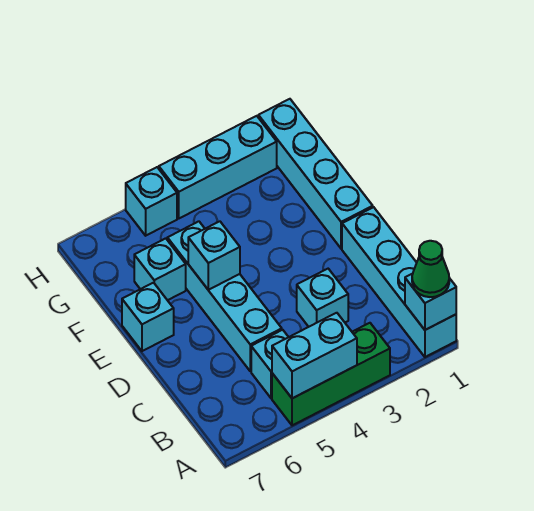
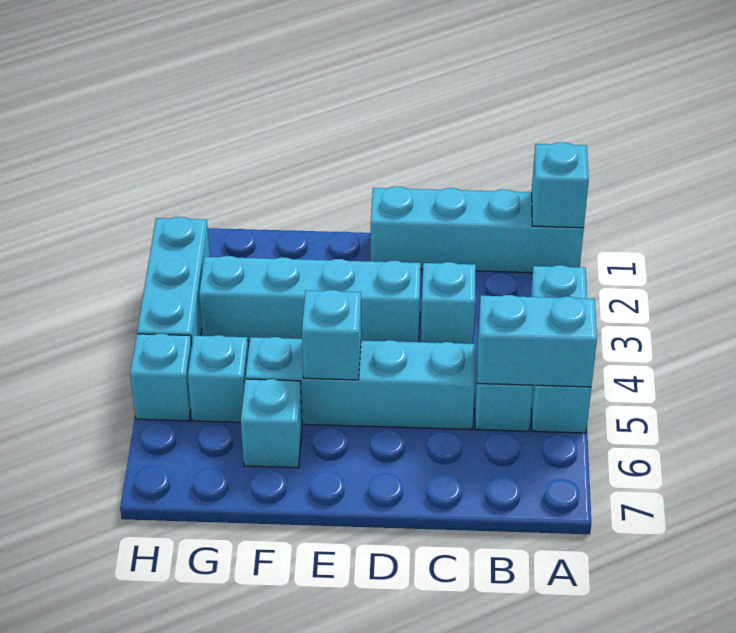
green cone A1 level 3 -> none
green brick A3:A5 level 1 -> cyan brick A3:A5 level 1
cyan brick A4:A5 level 2 -> cyan brick A5:B5 level 2
cyan brick E1:H1 level 1 -> cyan brick D3:G3 level 1
cyan brick E7 level 1 -> cyan brick G5 level 1

